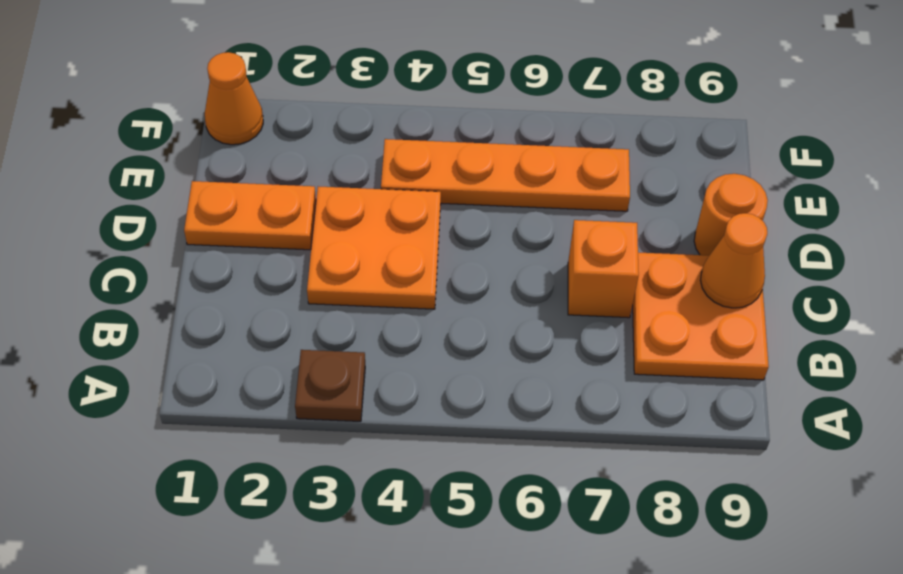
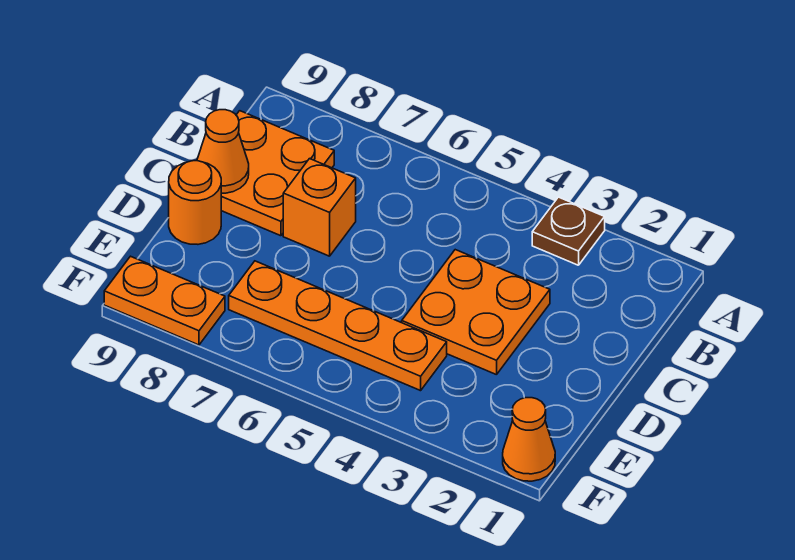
orange plate D1:D2 level 1 -> orange plate F8:F9 level 1

